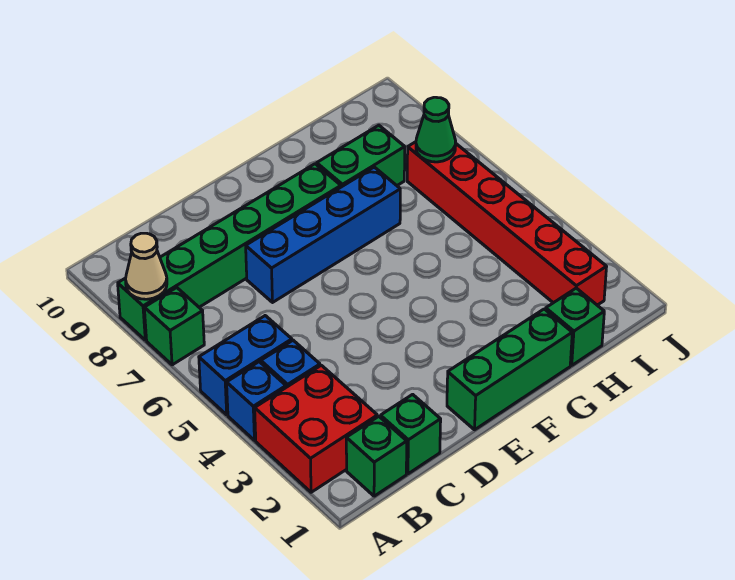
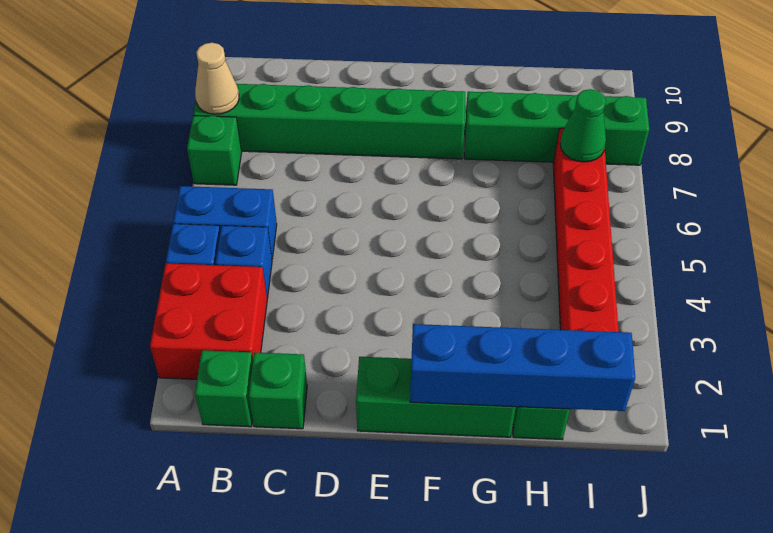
blue brick D7:G7 level 1 -> blue brick F1:I1 level 2
green brick G8:H8 level 1 -> green brick G8:J8 level 1

